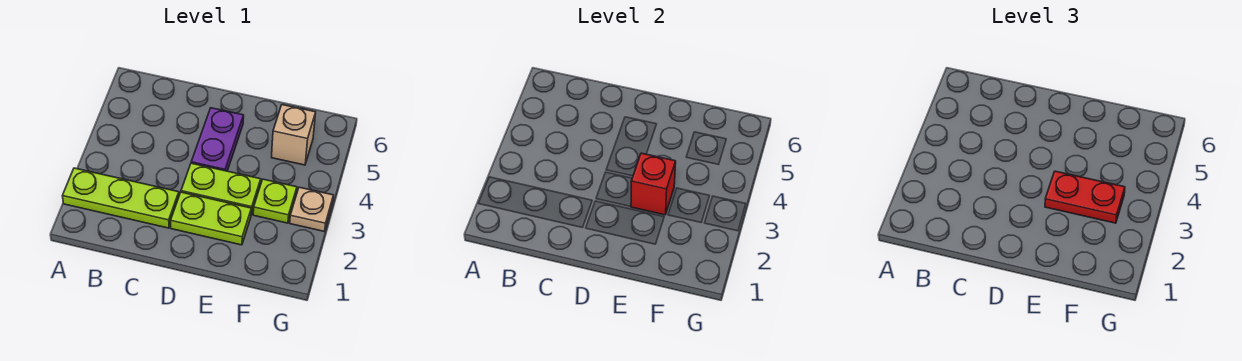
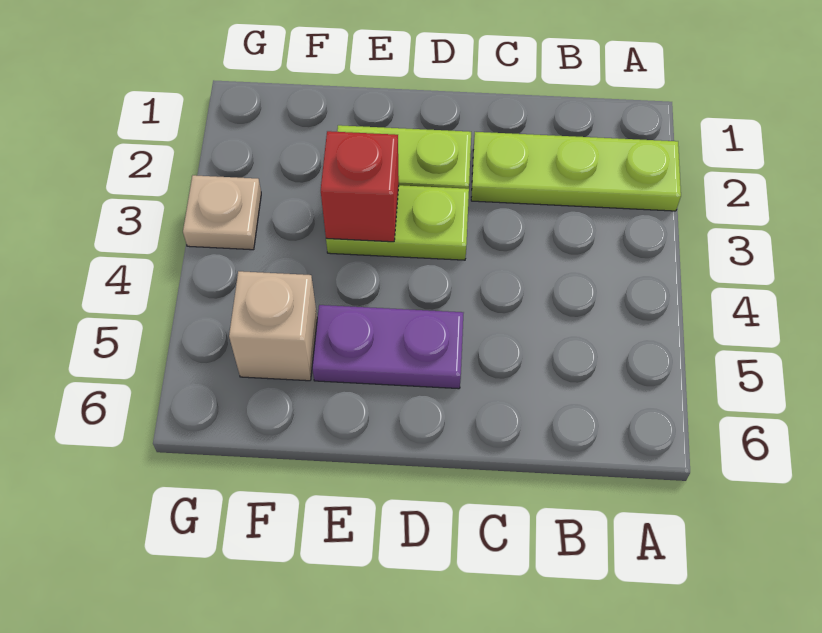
purple plate D4:D5 level 1 -> purple plate D5:E5 level 1
red plate E3:F3 level 3 -> none
lime plate F3 level 1 -> none

